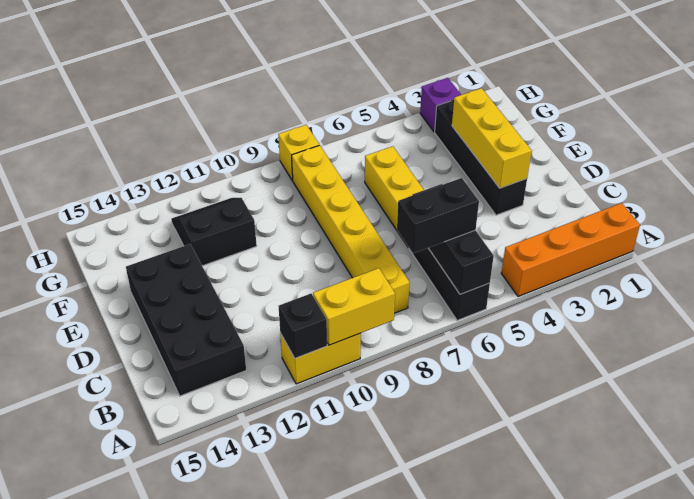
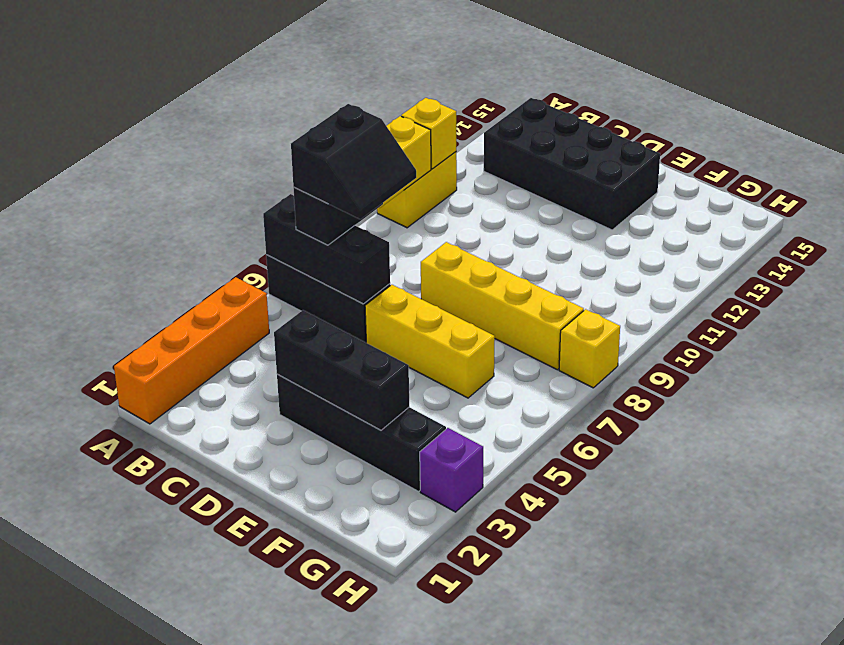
black brick A11 level 2 -> yellow brick A11 level 2
yellow brick B8:G8 level 1 -> yellow brick D8:G8 level 1
yellow brick D3:F3 level 2 -> black brick D3:F3 level 2
black slope F11:G12 level 1 top F -> black slope B6:C7 level 4 top B

